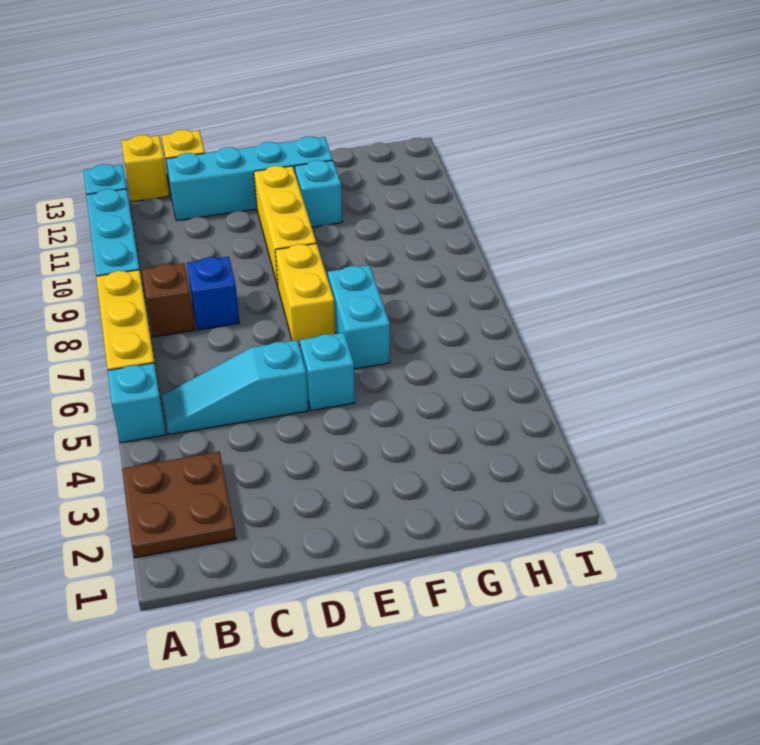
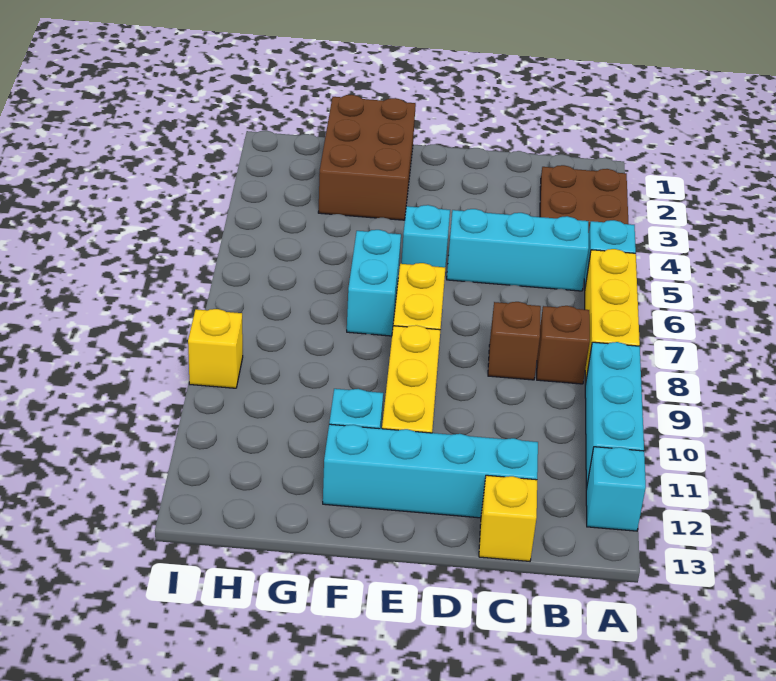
cyan slope B5:D5 level 1 top D -> cyan brick B5:D5 level 1
yellow brick B13 level 1 -> yellow brick I9 level 1
blue brick C8 level 1 -> brown brick C8 level 1
none -> brown brick F1:G3 level 1

